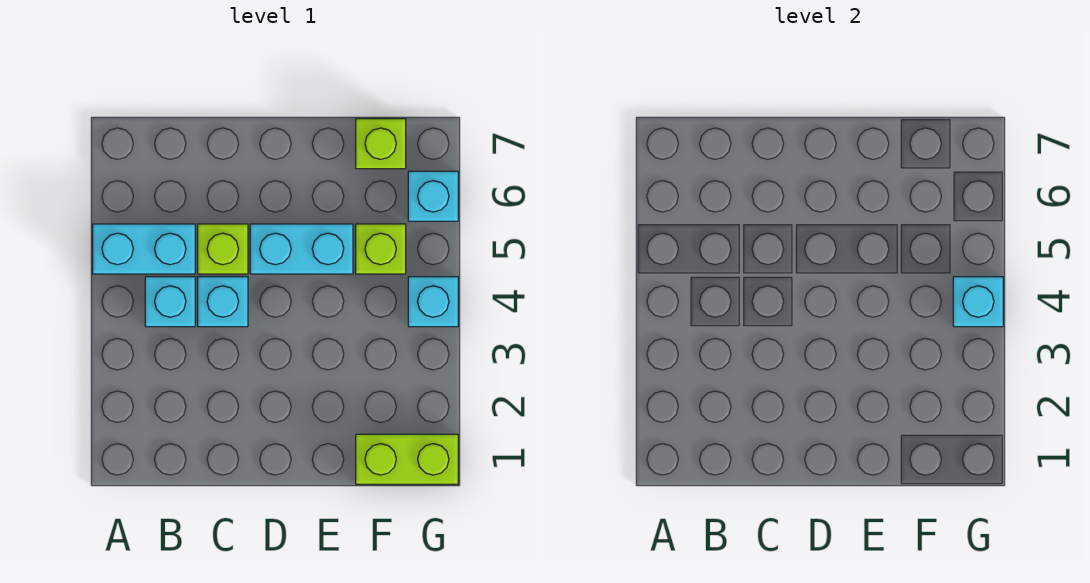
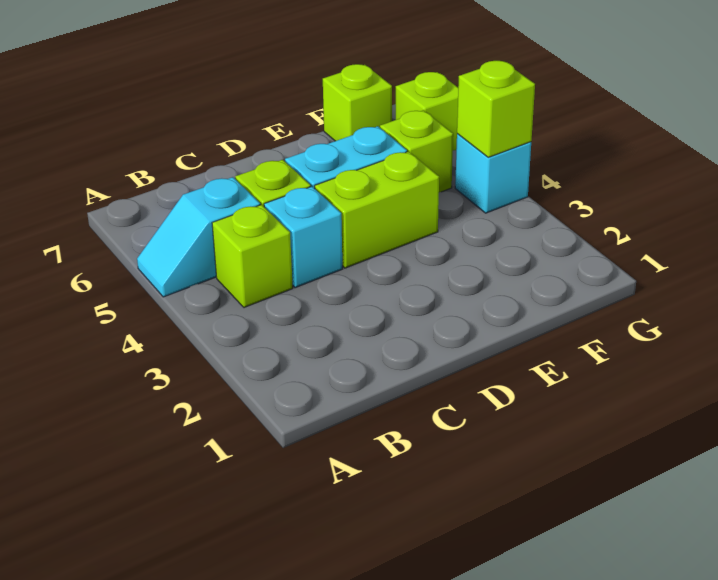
cyan brick A5:B5 level 1 -> cyan slope A5:B5 level 1 top B
cyan brick B4 level 1 -> lime brick B4 level 1
lime brick F1:G1 level 1 -> lime brick D4:E4 level 1
cyan brick G4 level 2 -> lime brick G4 level 2
cyan brick G6 level 1 -> lime brick G6 level 1

